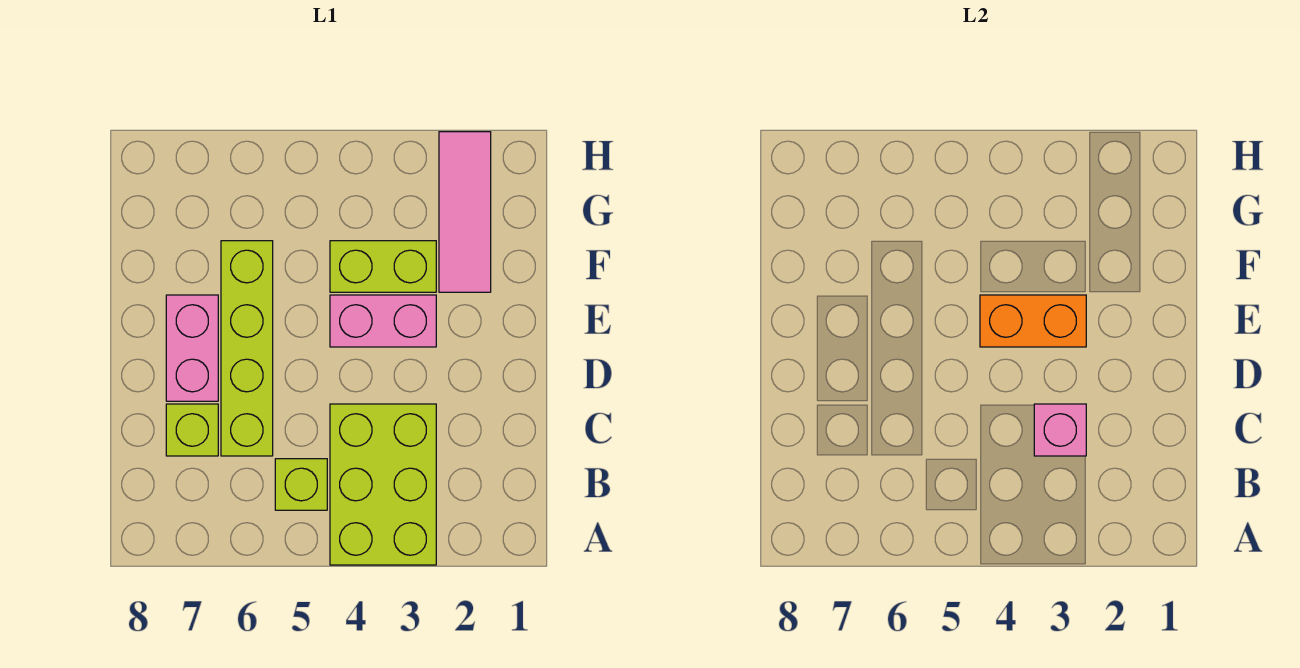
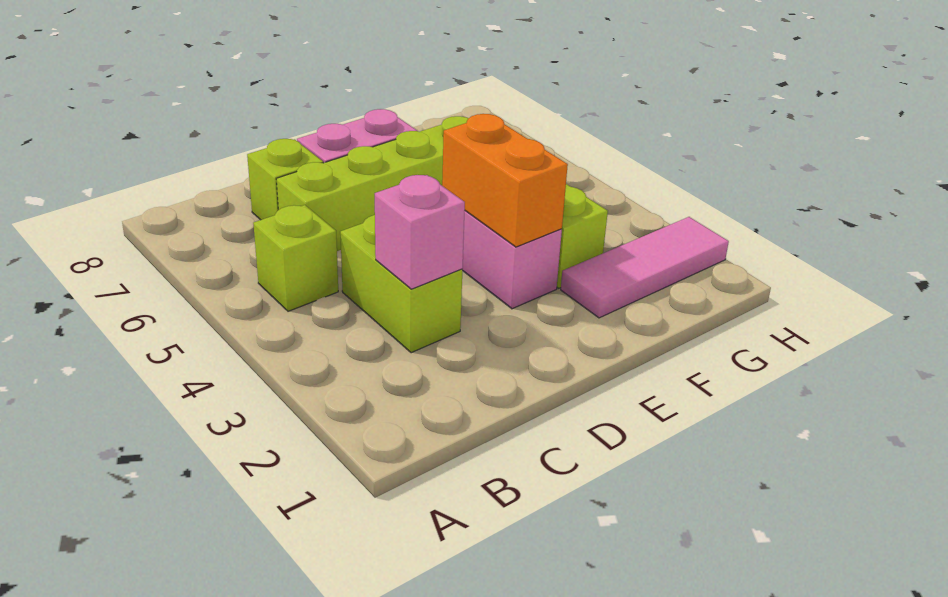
lime brick A3:C4 level 1 -> lime brick C3:C4 level 1

